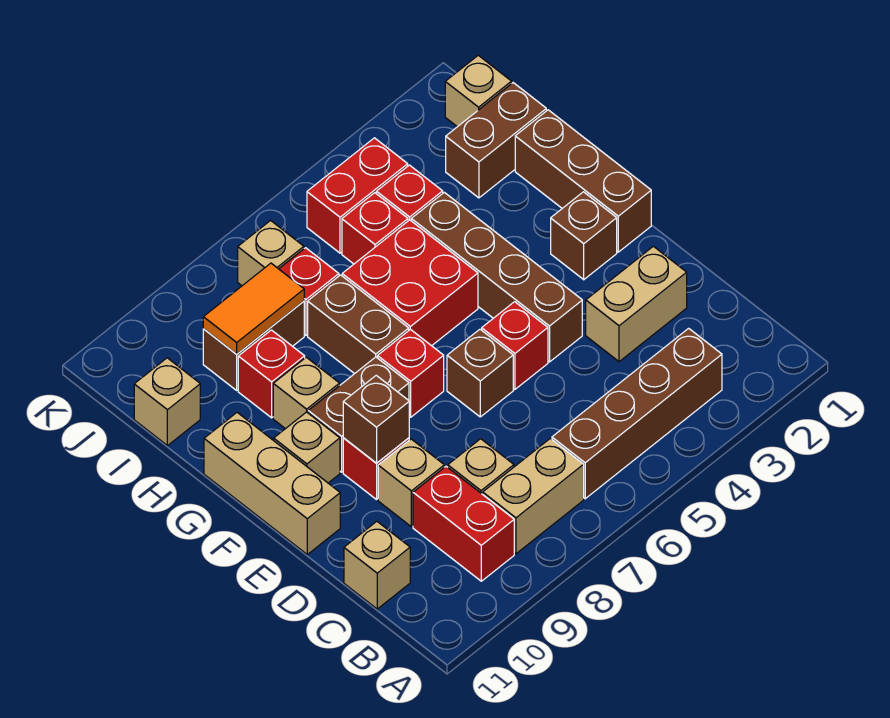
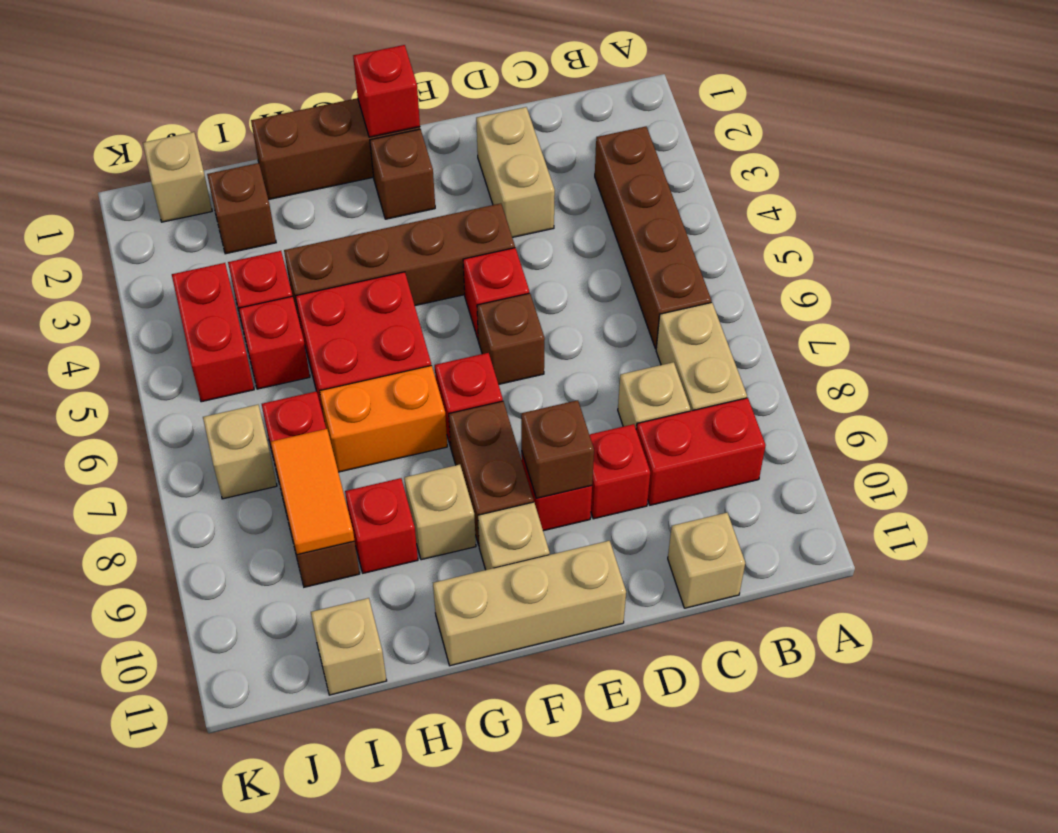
tan brick D9 level 1 -> red brick D9 level 1
none -> red brick F1 level 2
brown brick G7:H7 level 1 -> orange brick G7:H7 level 1
brown brick I1:I2 level 1 -> brown brick I2 level 1

